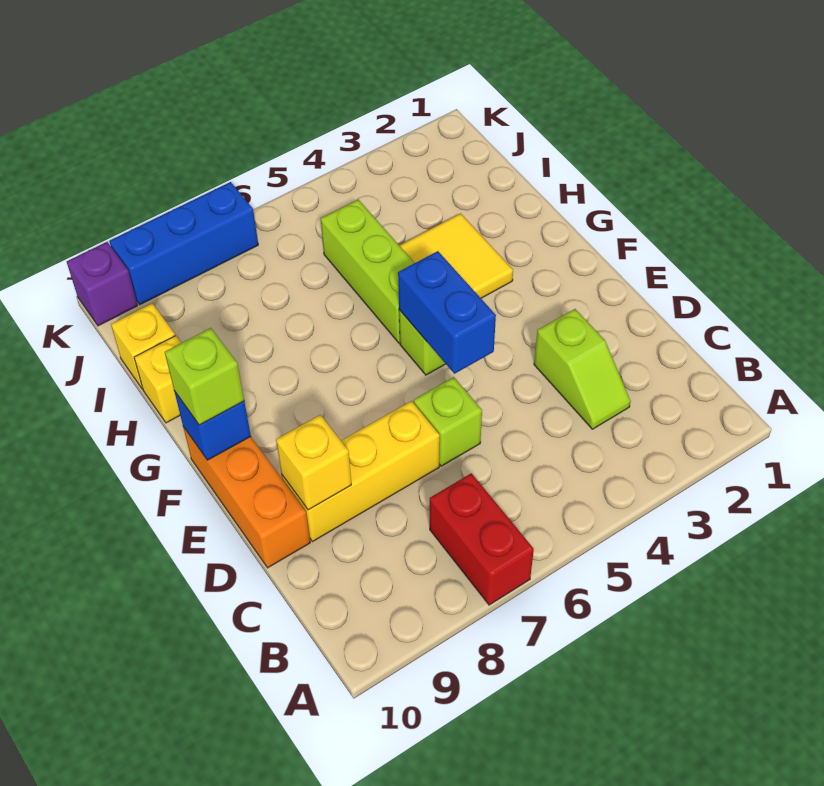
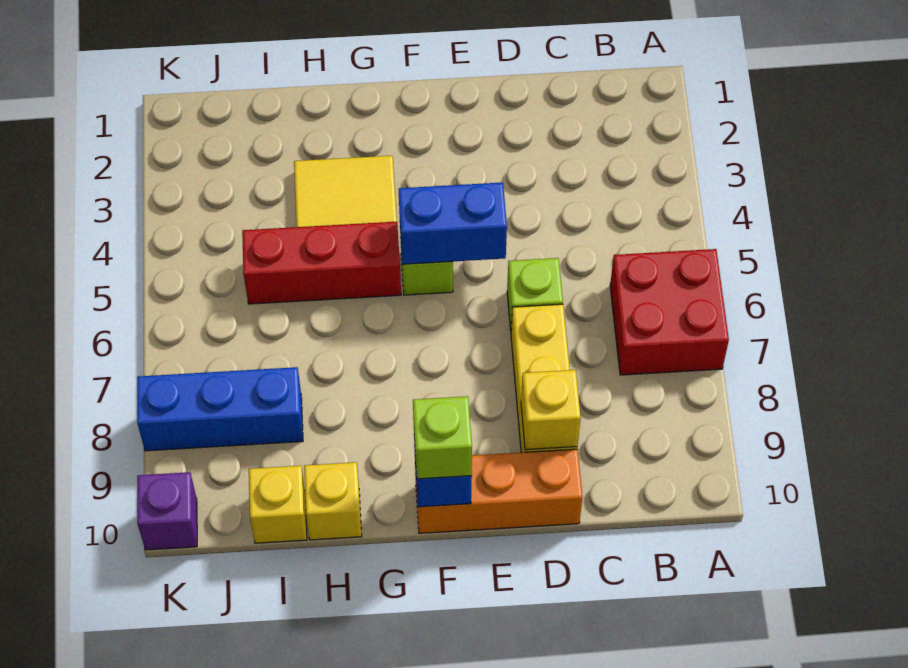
red brick A7:B7 level 1 -> red brick A6:B7 level 1
lime slope C3:D3 level 1 top D -> none
lime brick G5:I5 level 1 -> red brick G5:I5 level 1
blue brick K7:K9 level 1 -> blue brick I8:K8 level 1

